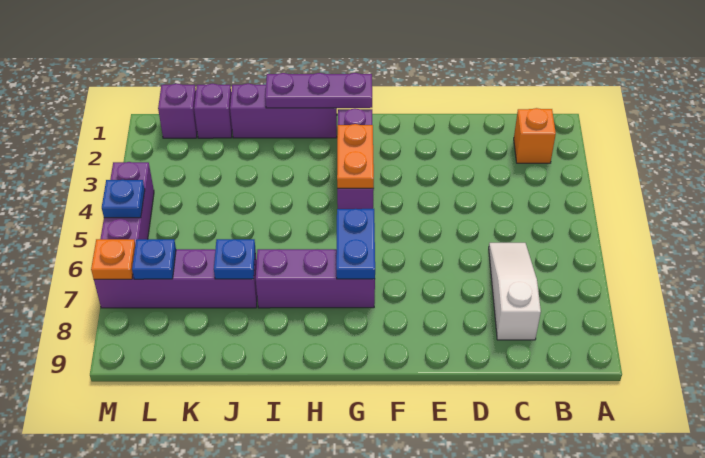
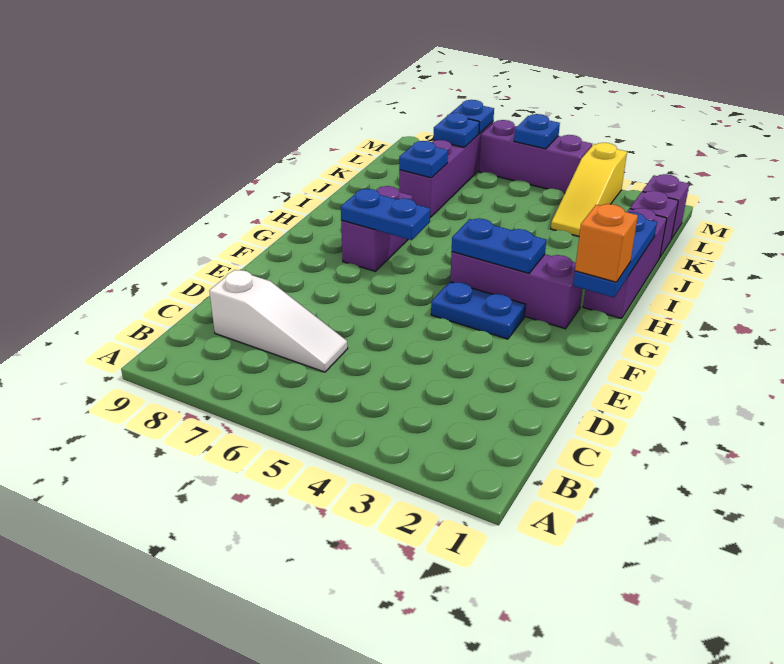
orange brick B2 level 1 -> orange brick G1 level 3
none -> blue plate F3:F4 level 1
purple plate G1:I1 level 2 -> blue plate G1:I1 level 2
orange plate G3:G4 level 2 -> blue plate G3:G4 level 2
purple brick G7:I7 level 1 -> purple brick G7:H7 level 1
none -> yellow slope K3:M3 level 1 top M
orange plate M7 level 2 -> blue plate M7 level 2

